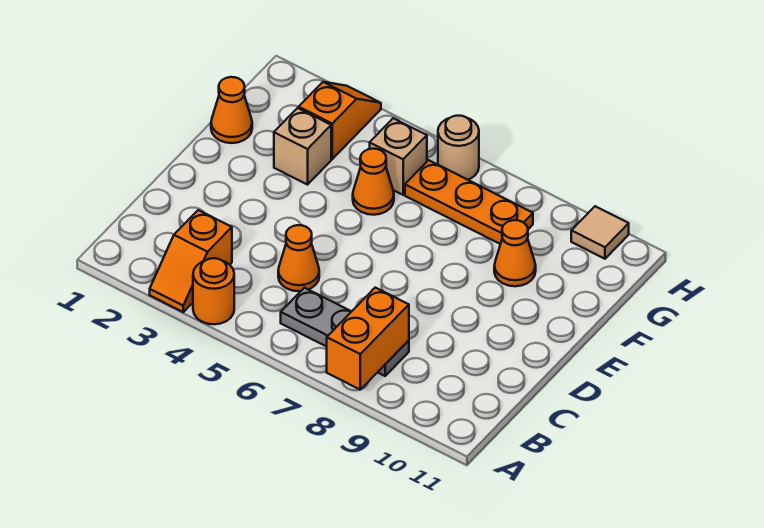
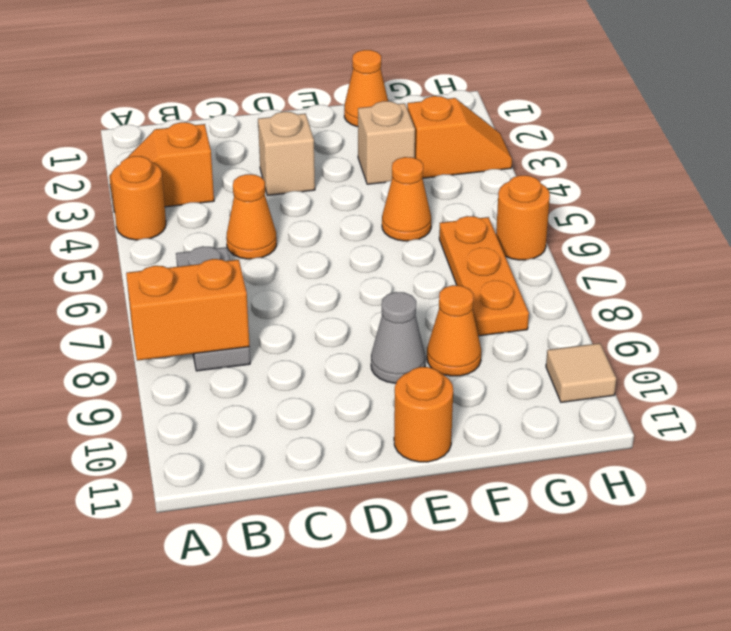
none -> grey cone E9 level 1
none -> orange round brick E11 level 1
tan brick G5 level 1 -> tan brick D3 level 1
tan round brick H6 level 1 -> orange round brick H6 level 1

